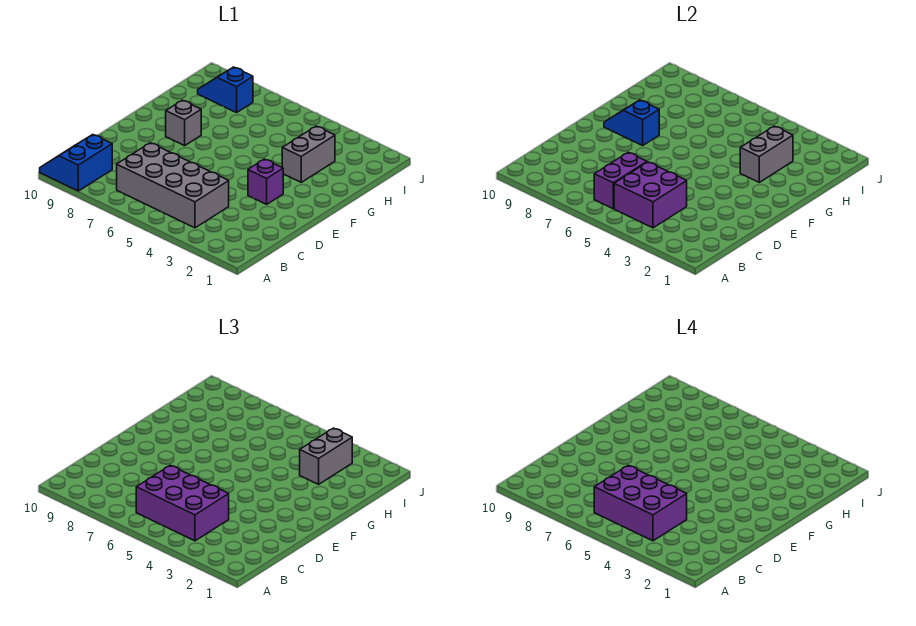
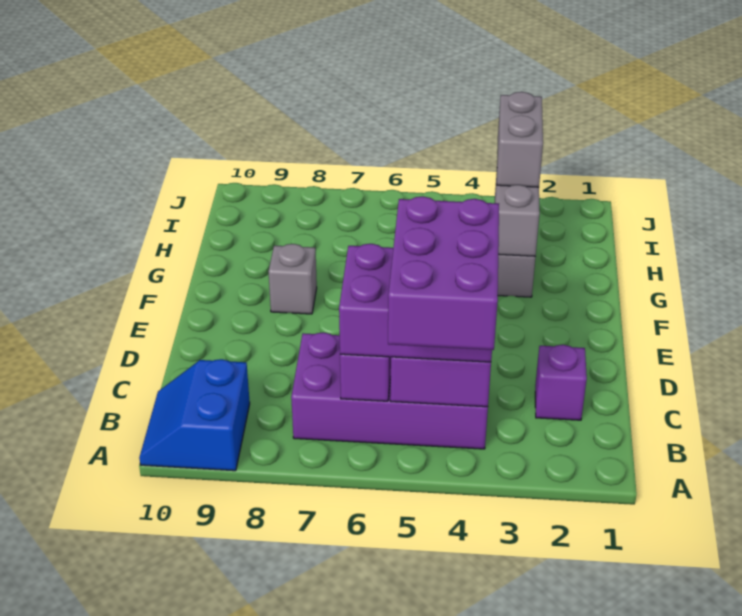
grey brick B4:C7 level 1 -> purple brick B4:C7 level 1
purple brick B4:C6 level 4 -> purple brick A4:C5 level 4
purple brick E3 level 1 -> purple brick C2 level 1
blue slope F8:F9 level 2 top 8 -> none
blue slope I8:I9 level 1 top 8 -> none

